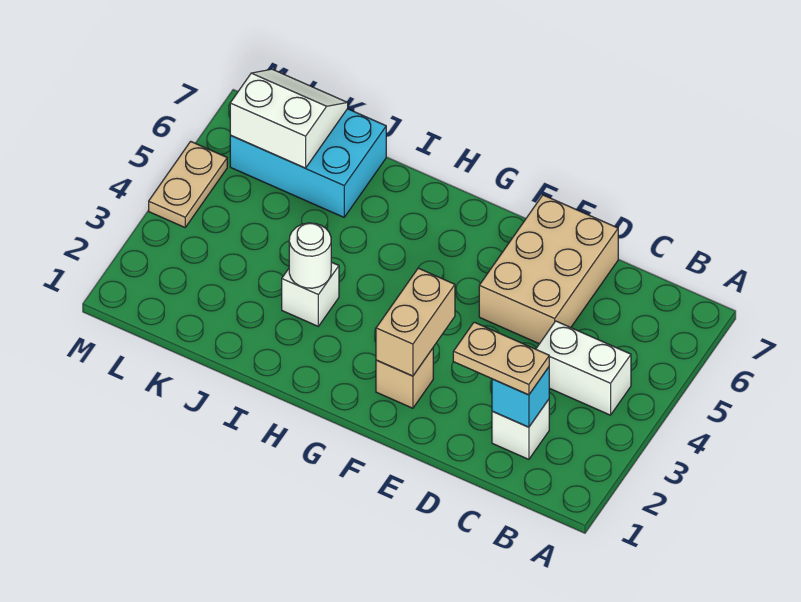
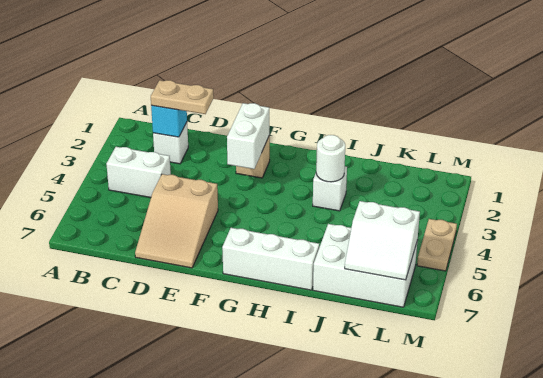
tan brick D5:E7 level 1 -> tan slope D5:E7 level 1 top 5
tan brick F2:F3 level 2 -> white brick F2:F3 level 2
none -> white brick G7:I7 level 1
cyan brick J6:L7 level 1 -> white brick J6:L7 level 1

